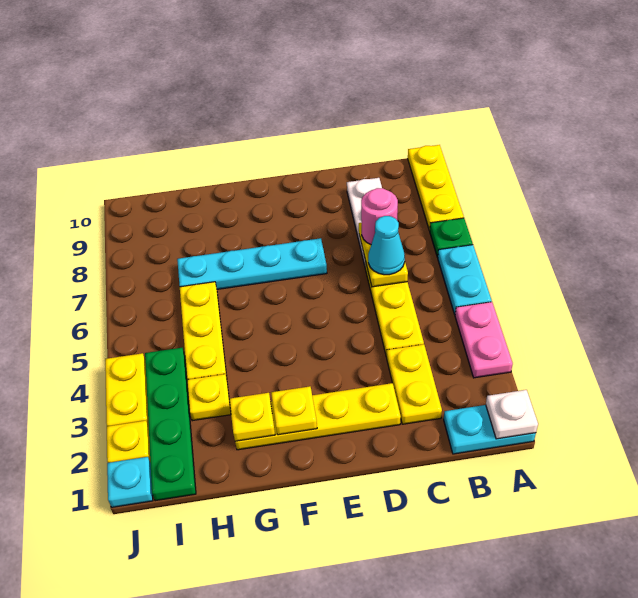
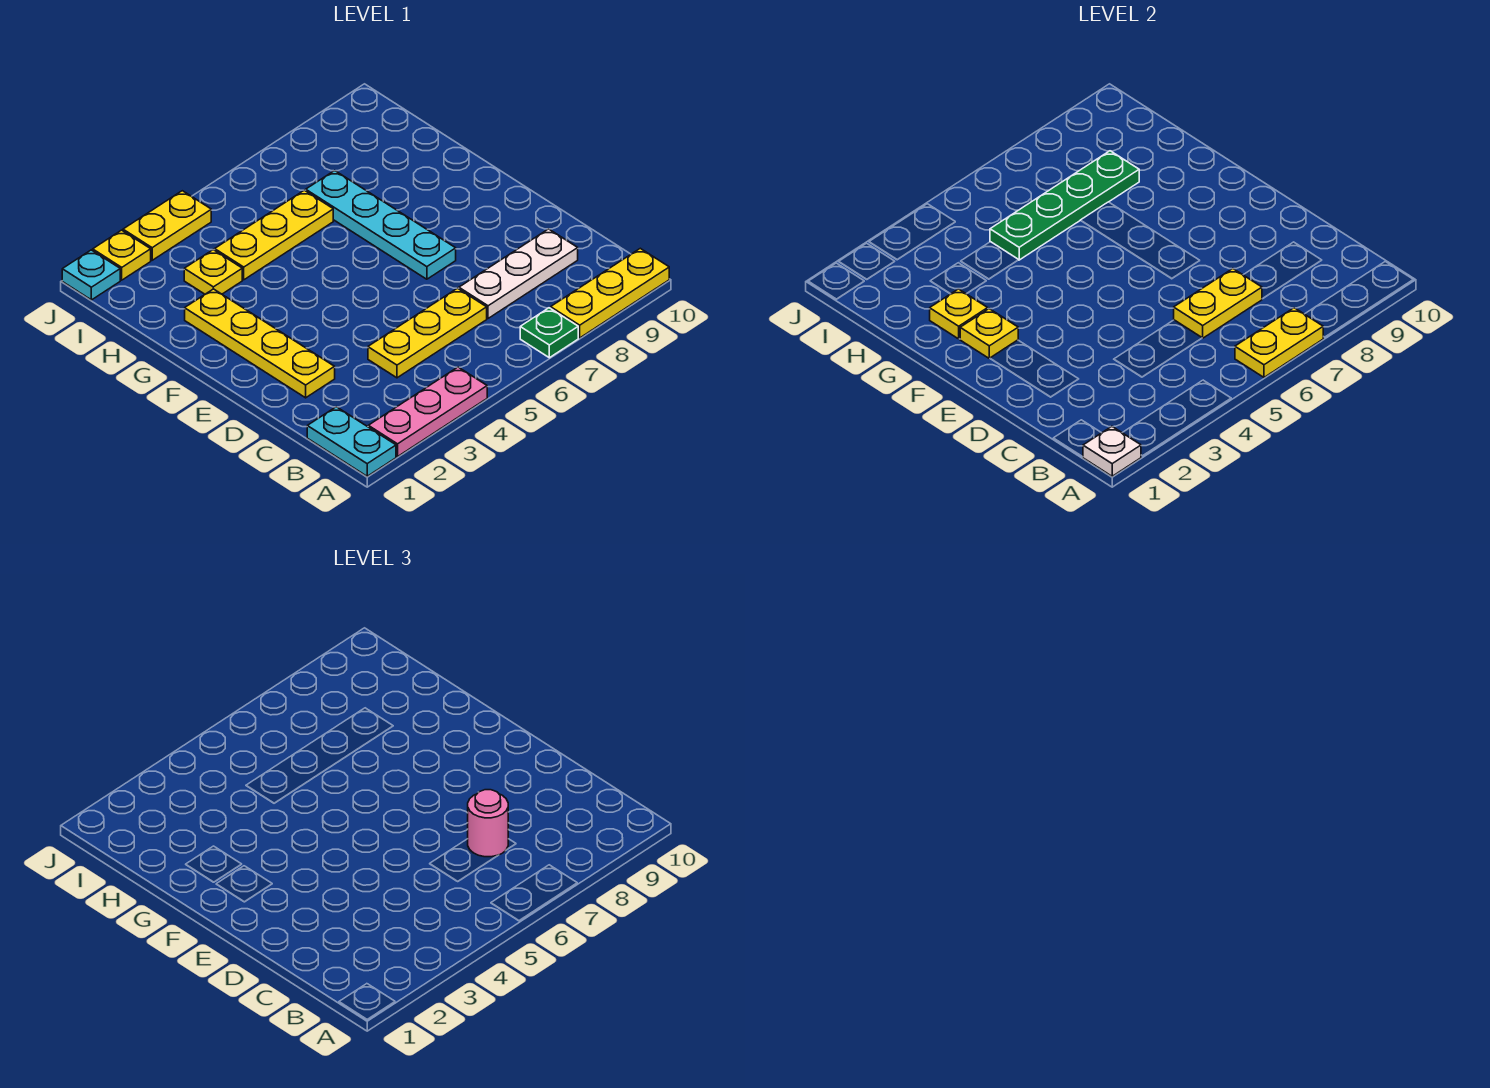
pink plate A3:A4 level 1 -> pink plate A2:A4 level 1
cyan plate A5:A6 level 1 -> none
yellow plate C2:C3 level 1 -> yellow plate A6:A7 level 2
cyan cone C6 level 3 -> none
green plate I1:I4 level 1 -> green plate H5:H8 level 2

